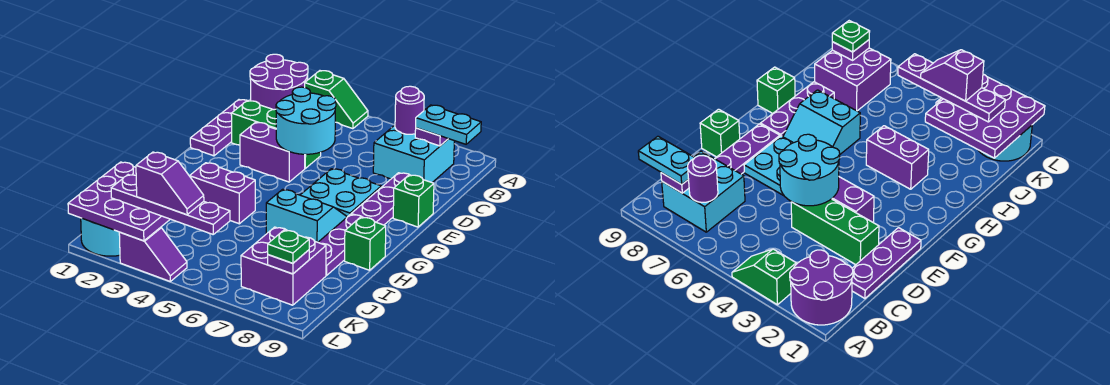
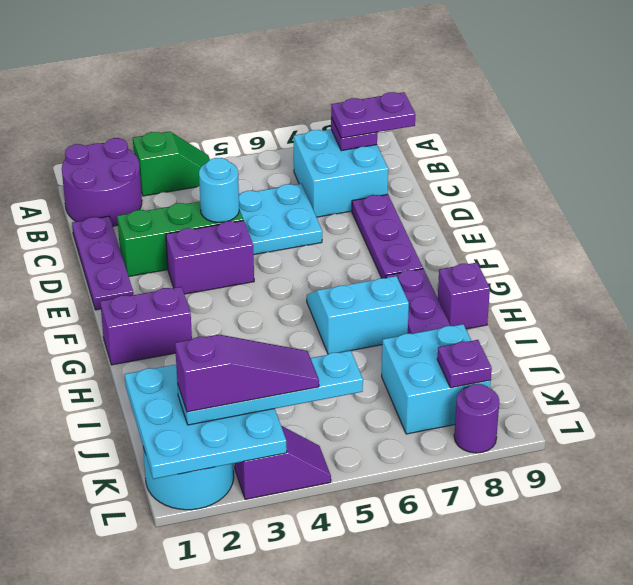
purple round brick B7 level 2 -> purple round brick L8 level 1
cyan plate B8:B9 level 3 -> purple plate B8:B9 level 3
cyan round brick D4:E5 level 2 -> cyan round brick D4 level 2
cyan plate E6:F7 level 1 -> cyan plate C5:D6 level 1
green brick E9 level 1 -> none
purple brick H3:H4 level 1 -> purple brick G1:G2 level 1
green brick H9 level 1 -> purple brick H9 level 1
purple plate J1:L3 level 2 -> cyan plate J1:L3 level 2
purple brick J7:K8 level 1 -> cyan brick J7:K8 level 1
purple plate K2:K5 level 3 -> cyan plate K2:K5 level 3
purple slope K3:K4 level 4 top 3 -> purple slope K2:K4 level 4 top 2
green plate K8 level 3 -> none

